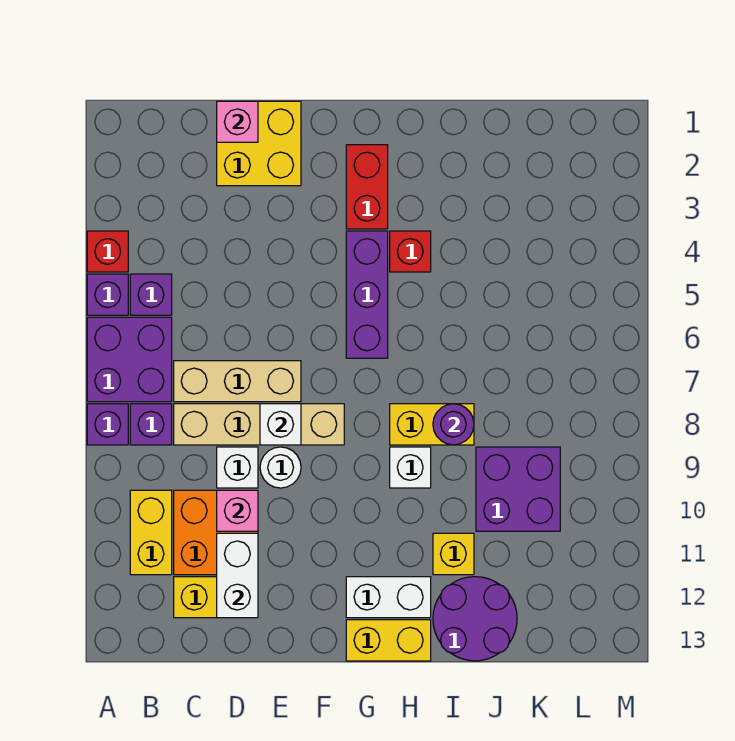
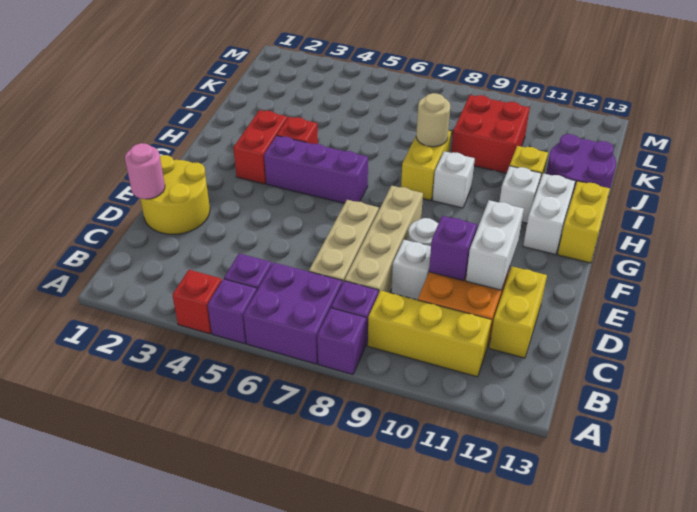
yellow brick B10:B11 level 1 -> yellow brick B9:B11 level 1
yellow brick D1:E2 level 1 -> yellow round brick D1:E2 level 1
pink brick D1 level 2 -> pink round brick D1 level 2
pink brick D10 level 2 -> purple brick D10 level 2
white brick D11:D12 level 2 -> white brick D11:E11 level 2
white brick E8 level 2 -> white brick H11 level 1
red brick G2:G3 level 1 -> red brick G3:H3 level 1
purple round brick I8 level 2 -> tan round brick I8 level 2
purple brick J9:K10 level 1 -> red brick J9:K10 level 1

